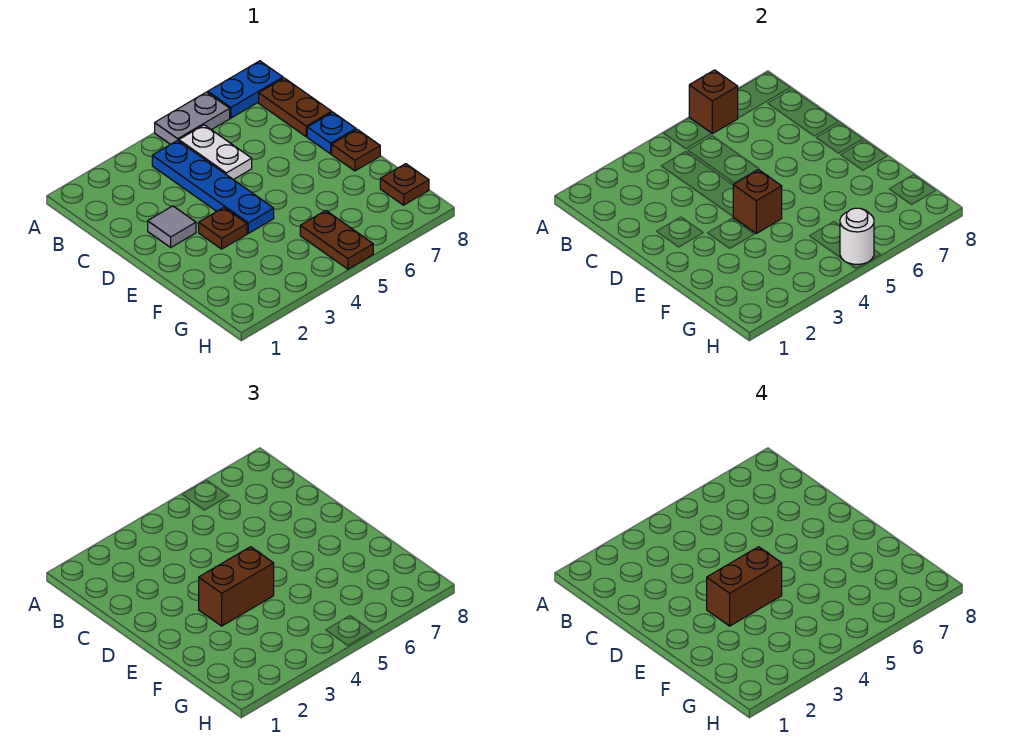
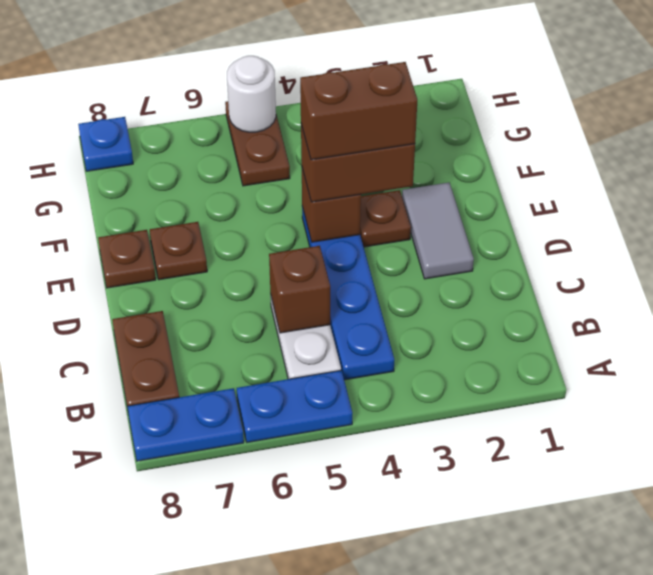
grey plate A5:A6 level 1 -> blue plate A5:A6 level 1
brown brick A6 level 2 -> brown brick C5 level 2
grey tile D2 level 1 -> grey tile D2:E2 level 1
blue plate D8 level 1 -> blue plate H8 level 1
brown plate G8 level 1 -> brown plate E7 level 1

